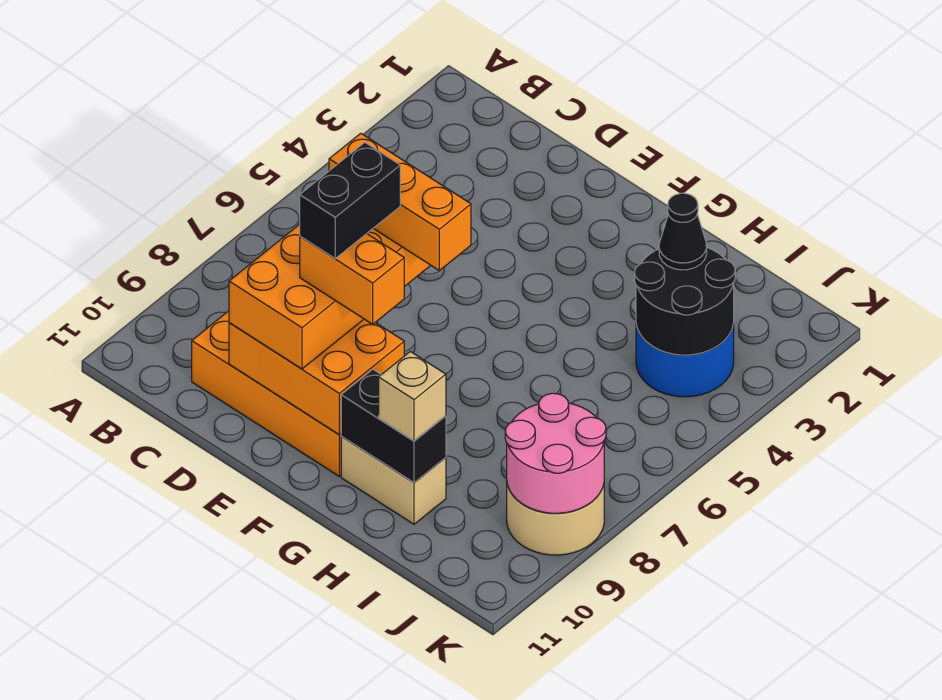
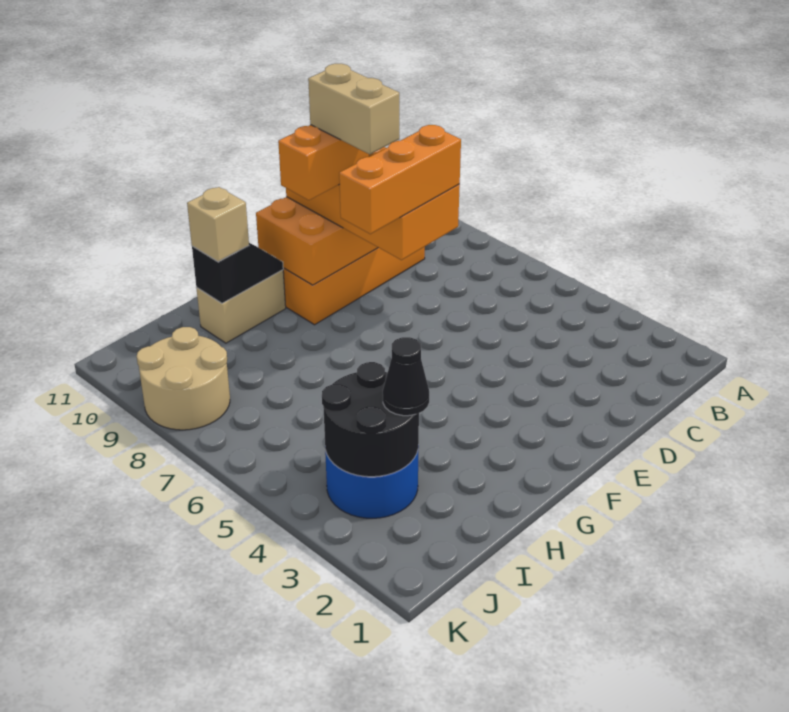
black brick E8:E9 level 5 -> tan brick E8:E9 level 5
black brick G10:H10 level 2 -> black slope G10:H10 level 2 top H
pink round brick J8:K9 level 2 -> none

